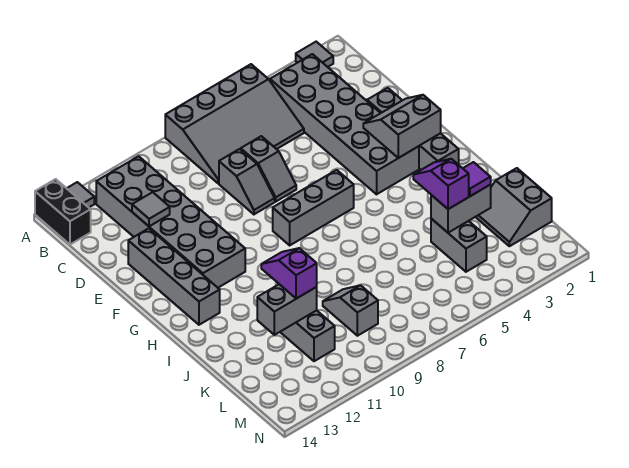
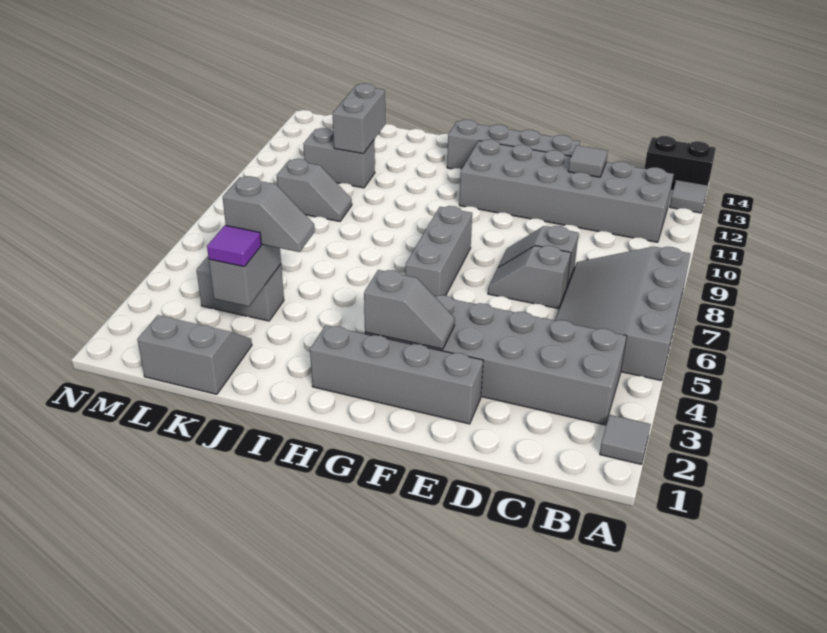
grey slope F2:G3 level 2 top G -> grey slope F3:G3 level 2 top G
purple slope J4:K4 level 3 top K -> grey slope J4:K4 level 3 top K
purple slope J11:K11 level 3 top K -> none

